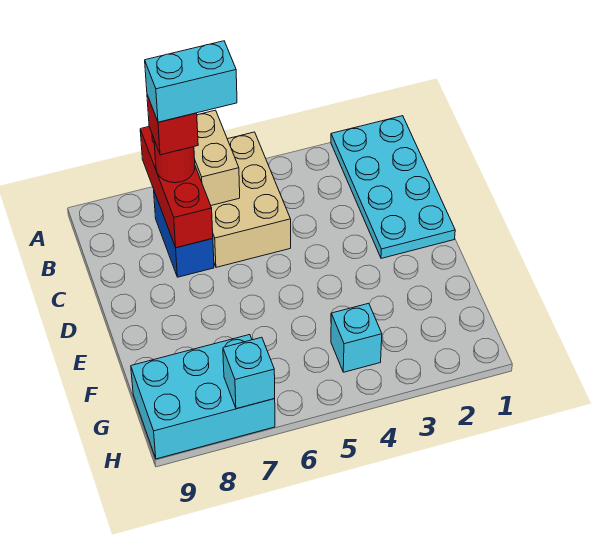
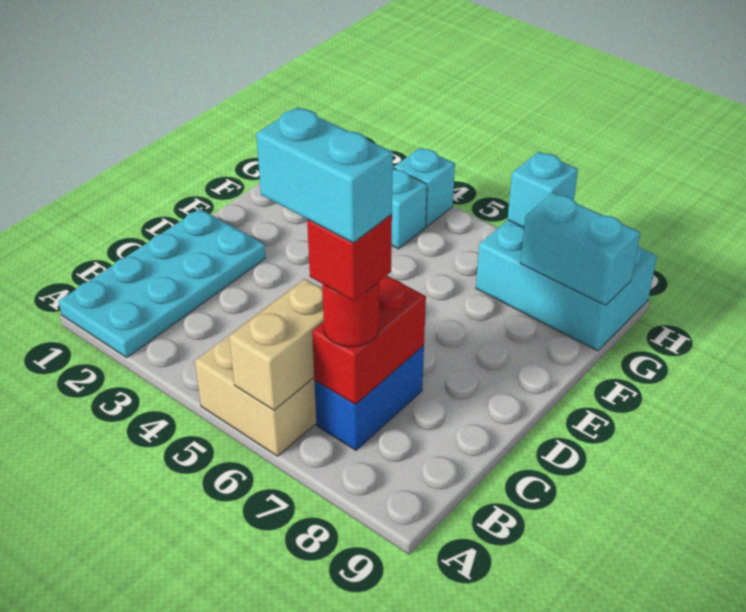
red brick A7:C7 level 2 -> red brick B7:C7 level 2
none -> cyan brick G8:G9 level 2
none -> cyan brick H4 level 1

